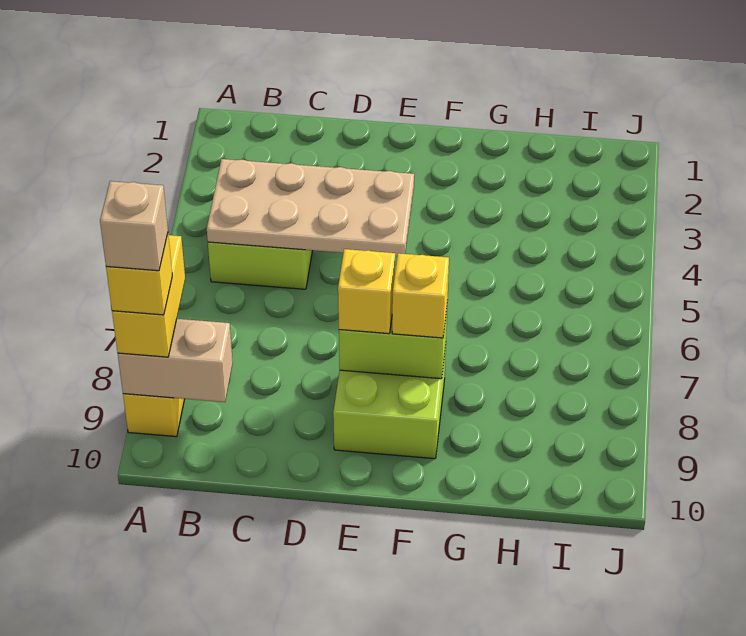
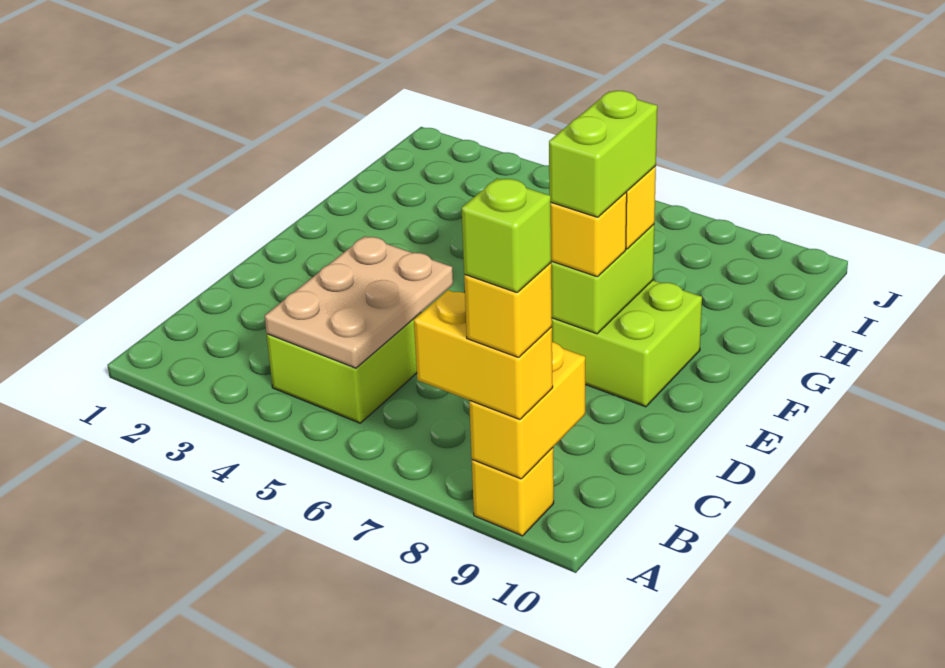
tan brick A9:B9 level 2 -> yellow brick A9:B9 level 2
tan brick A9 level 5 -> lime brick A9 level 5
tan plate B4:E5 level 2 -> tan plate B4:D5 level 2
none -> lime brick E8:F8 level 4

